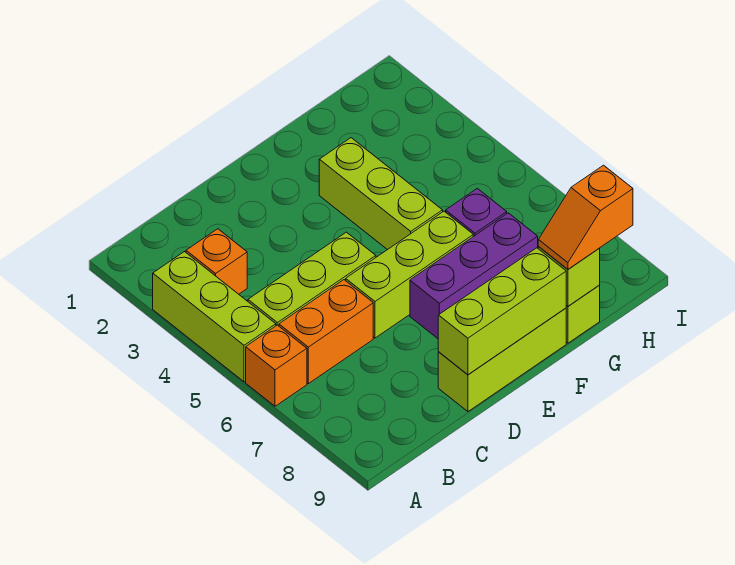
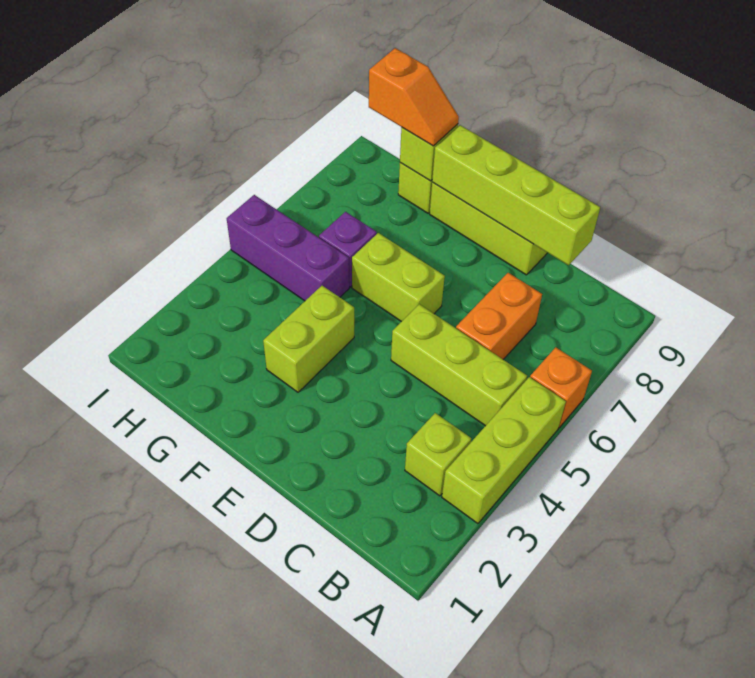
orange brick B3 level 1 -> lime brick B3 level 1
orange brick B6:C6 level 1 -> orange brick C6:C7 level 1
lime brick D6:F6 level 1 -> lime brick E6:F6 level 1
lime brick D9:F9 level 2 -> lime brick C9:F9 level 2
purple brick E7:G7 level 1 -> purple brick G5:I5 level 1
lime brick F3:F5 level 1 -> lime brick F3:F4 level 1

